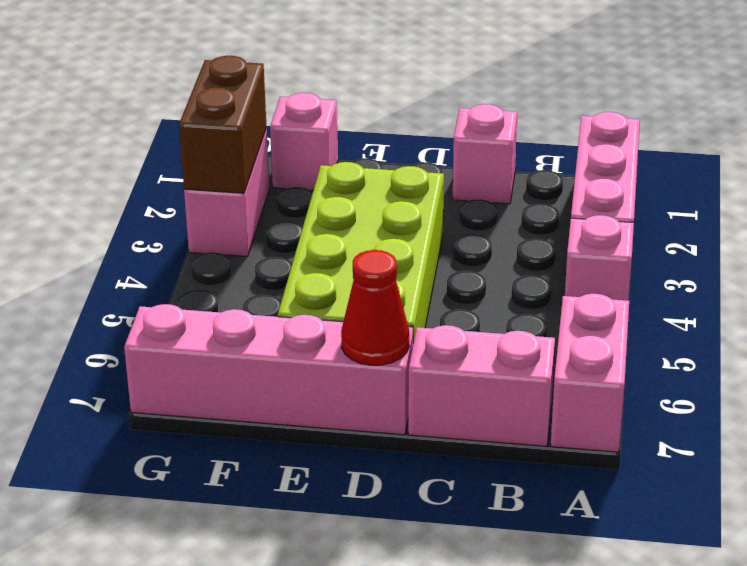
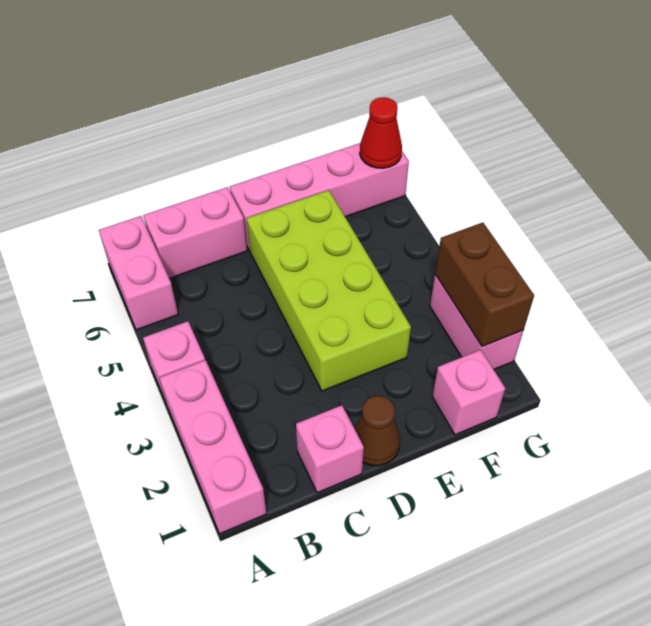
none -> brown cone D1 level 1
red cone D7 level 2 -> red cone G7 level 2

